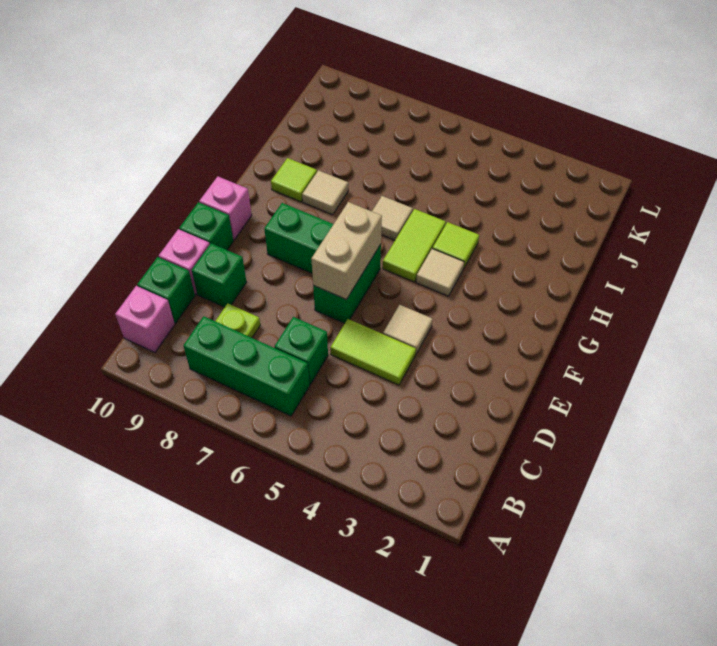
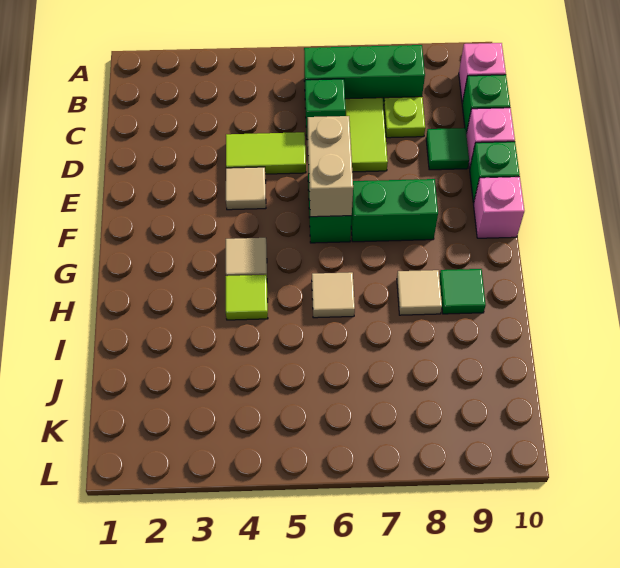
green brick D9 level 1 -> green tile D9 level 1
lime tile G5:H5 level 1 -> lime tile C7:D7 level 1
lime tile H9 level 1 -> green tile H9 level 1

